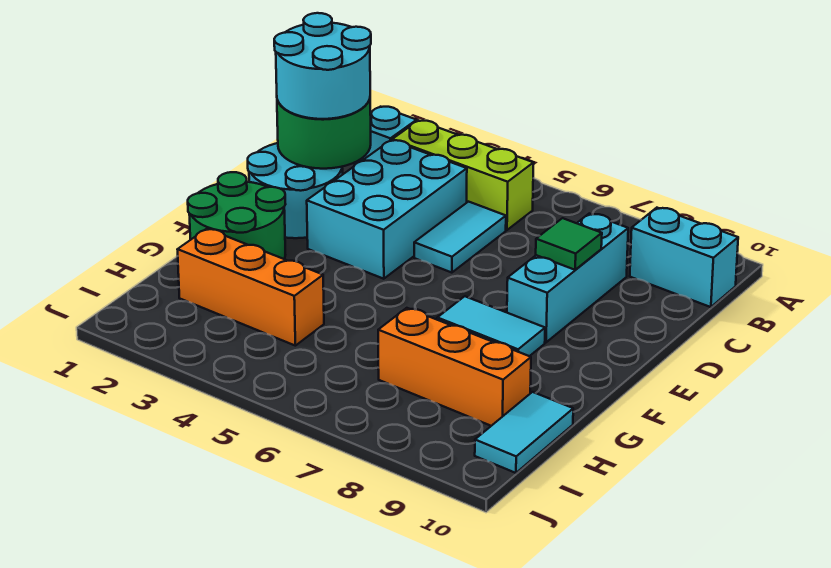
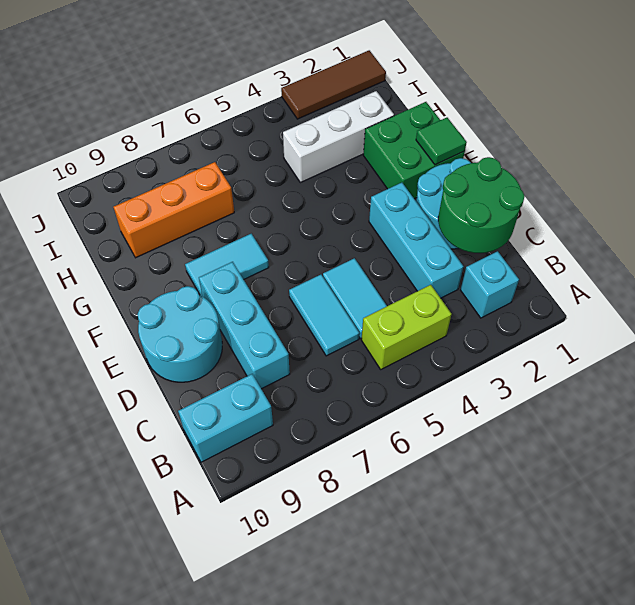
lime brick B3:B5 level 1 -> lime brick B4:B5 level 1
cyan round brick C1:D2 level 3 -> cyan round brick D9:E10 level 1
cyan brick C3:E4 level 1 -> cyan brick C3:E3 level 1
green tile D8 level 2 -> green tile F1 level 2
green round brick F1:G2 level 1 -> green brick F1:G2 level 1
orange brick H2:H4 level 1 -> white brick H2:H4 level 1
cyan tile H10:I10 level 1 -> cyan tile C6:D6 level 1
none -> brown tile J1:J3 level 1

